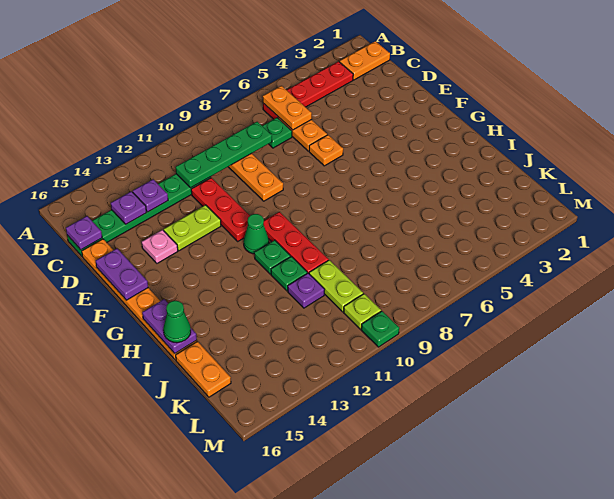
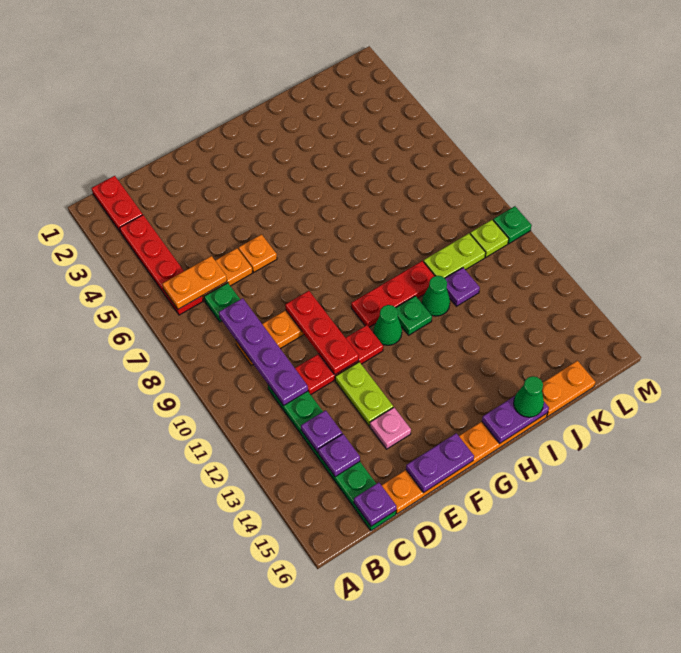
orange plate B1:B2 level 1 -> red plate B1:B2 level 1
green plate C8:C11 level 2 -> purple plate C8:C11 level 2
none -> red plate E9:E11 level 2
green plate I11 level 1 -> green cone I11 level 1

